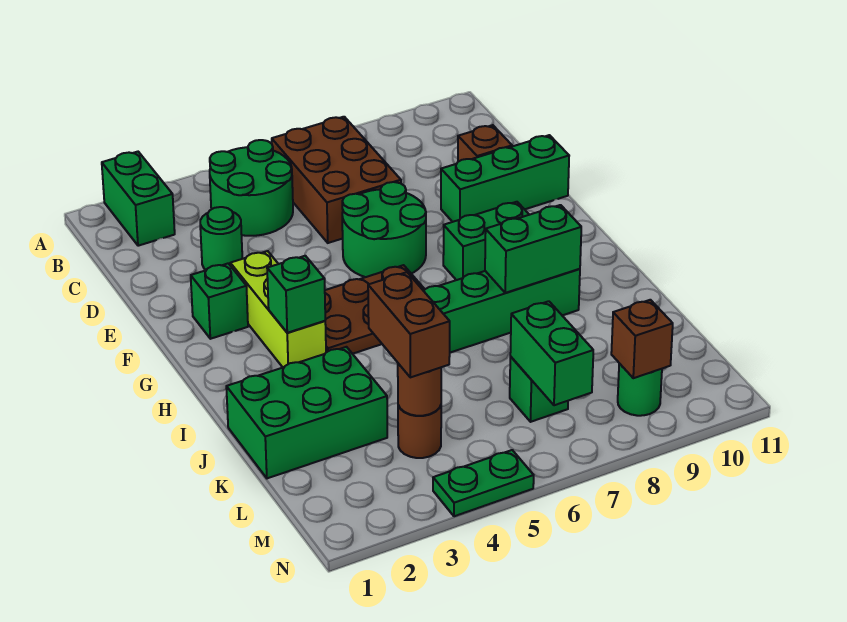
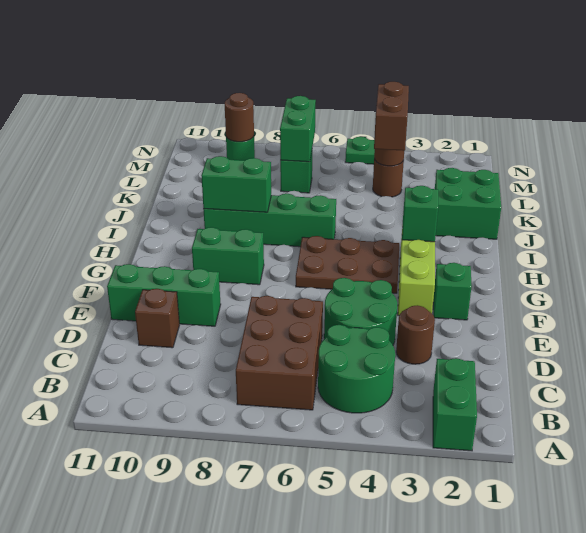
green round brick D3 level 1 -> brown round brick D3 level 1
green round brick E6:F7 level 1 -> green round brick D4:E5 level 1
green brick J1:K3 level 1 -> green brick J1:K2 level 1
brown brick M9 level 2 -> brown round brick M9 level 2

